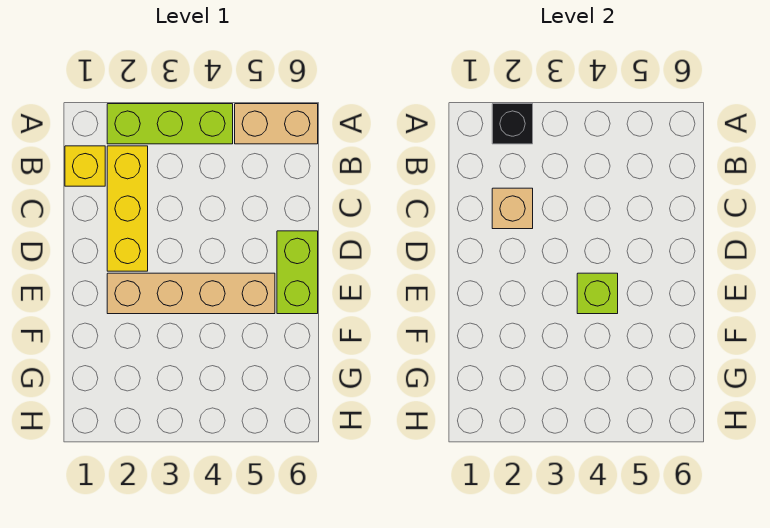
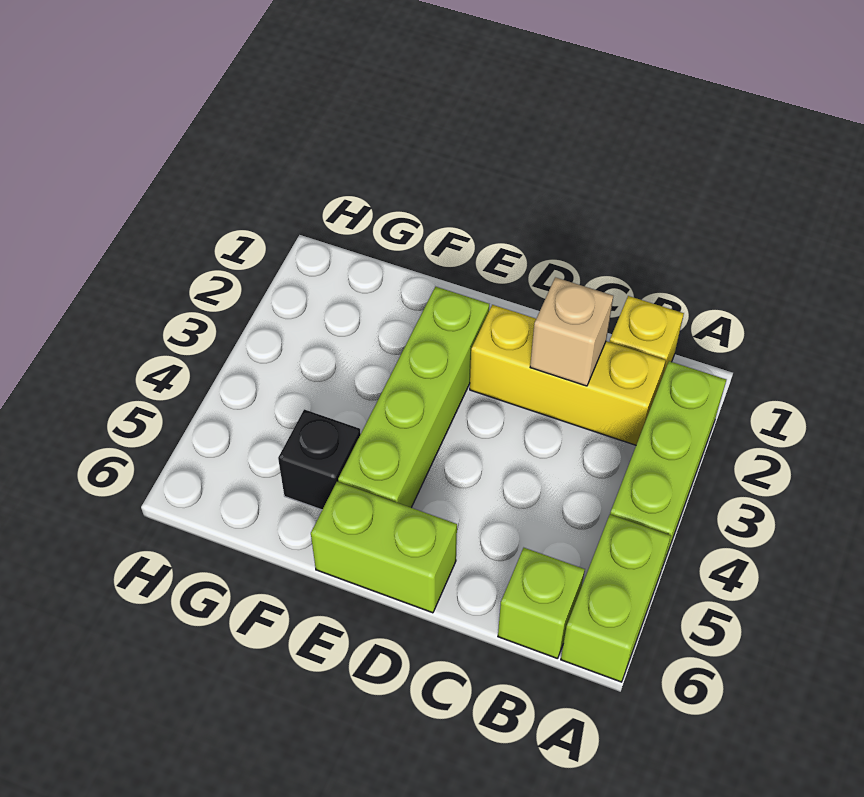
black brick A2 level 2 -> black brick F5 level 1
tan brick A5:A6 level 1 -> lime brick A5:A6 level 1
tan brick E2:E5 level 1 -> lime brick E2:E5 level 1
lime brick E4 level 2 -> lime brick B6 level 1

